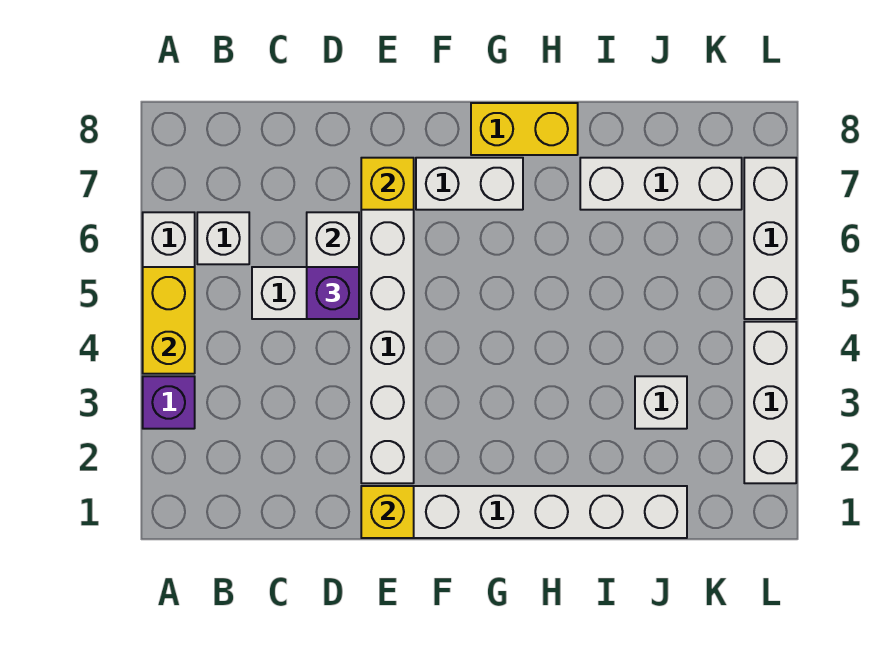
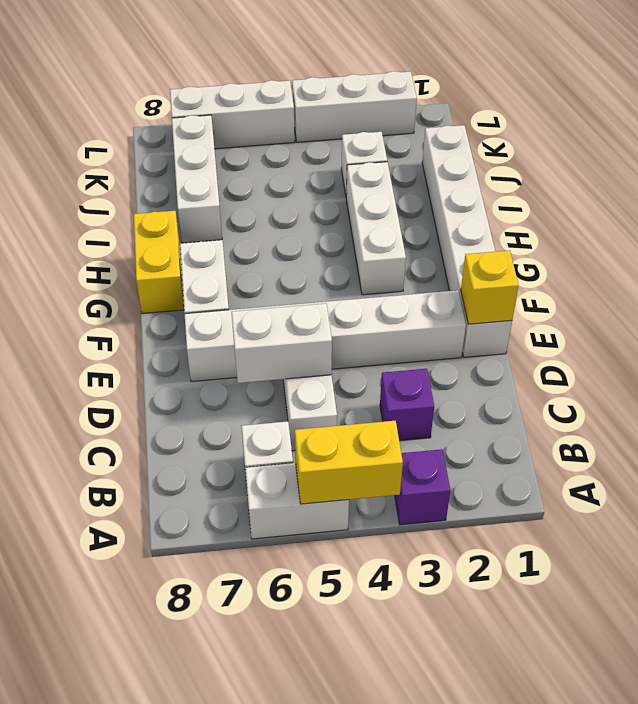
purple brick D5 level 3 -> purple brick C3 level 1
yellow brick E7 level 2 -> none
none -> white brick G3:I3 level 1

